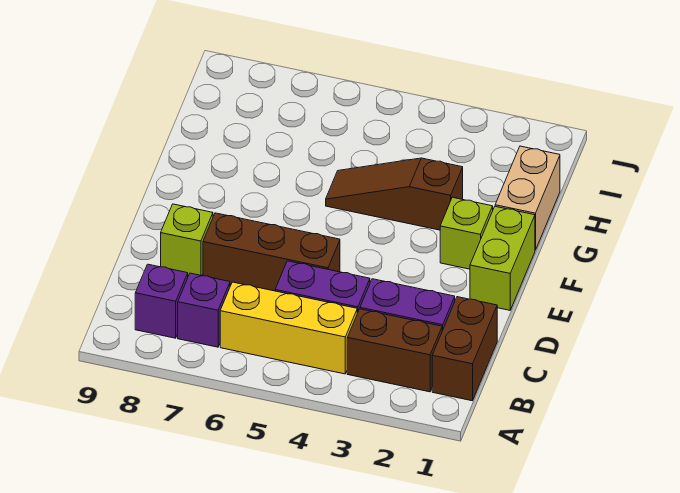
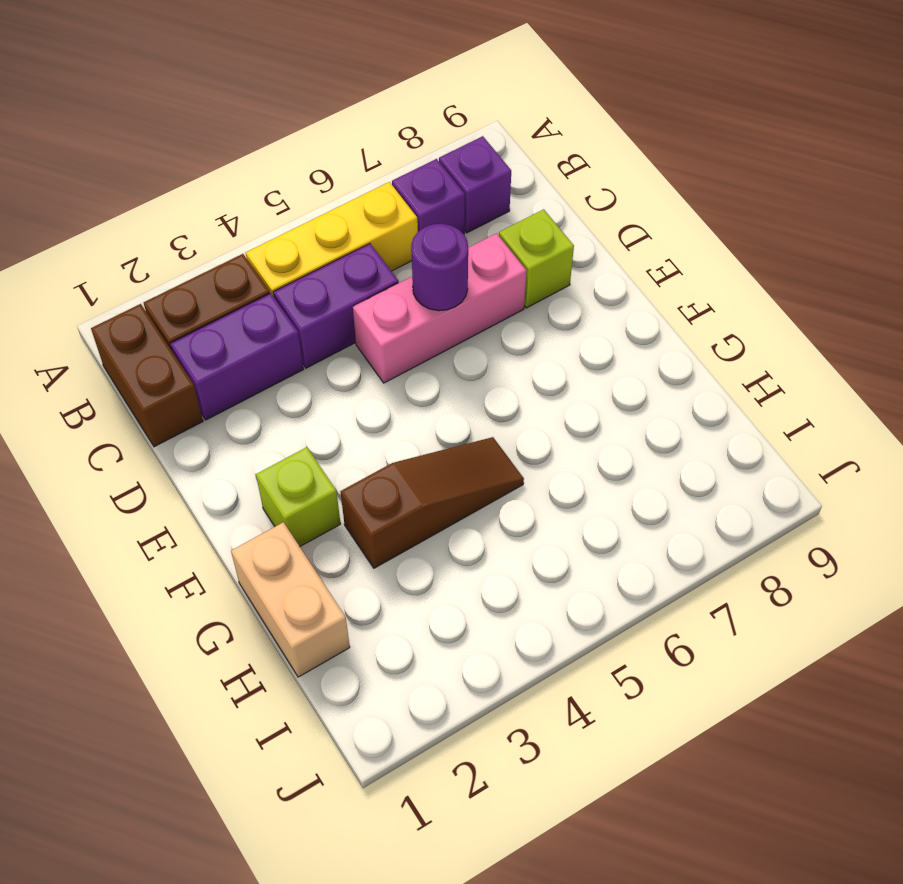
brown brick D5:D7 level 1 -> pink brick D5:D7 level 1
none -> purple round brick D6 level 2
lime brick E1:F1 level 1 -> none

